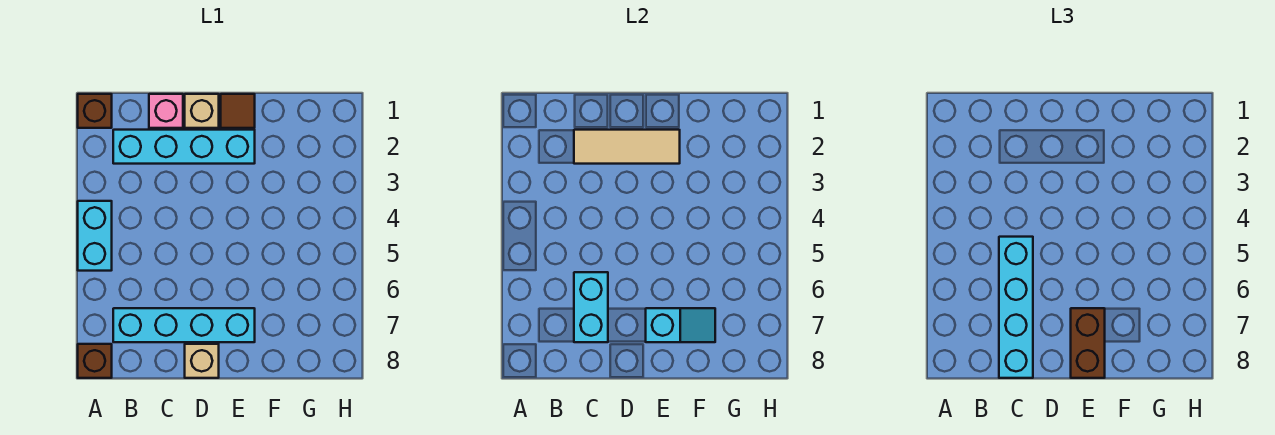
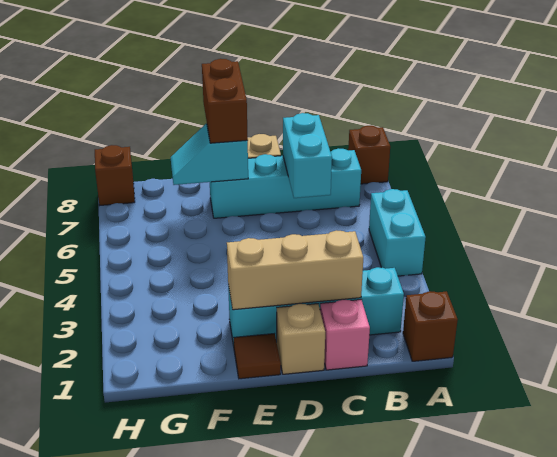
tan tile C2:E2 level 2 -> tan brick C2:E2 level 2
cyan brick C5:C8 level 3 -> none
none -> brown brick H8 level 1

